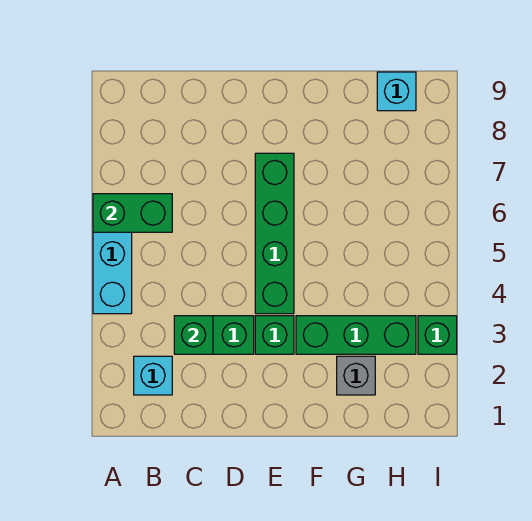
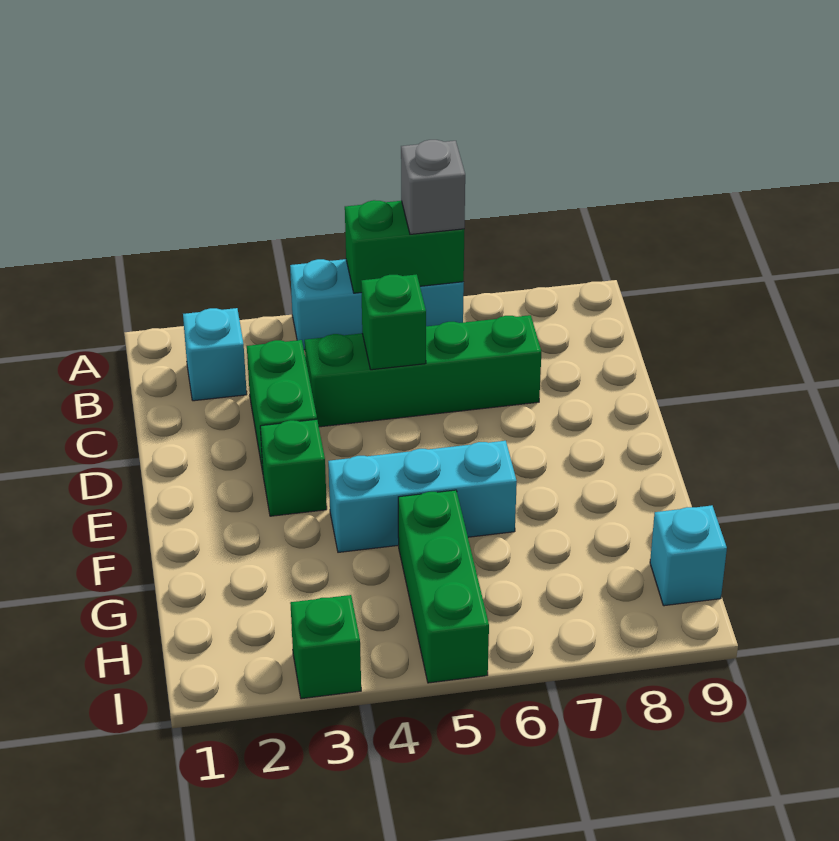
green brick A6:B6 level 2 -> green brick A5:A6 level 2
green brick C3 level 2 -> green brick C5 level 2
green brick E4:E7 level 1 -> green brick C4:C7 level 1
green brick F3:H3 level 1 -> green brick G5:I5 level 1
none -> cyan brick F4:F6 level 1
grey brick G2 level 1 -> grey brick A6 level 3

